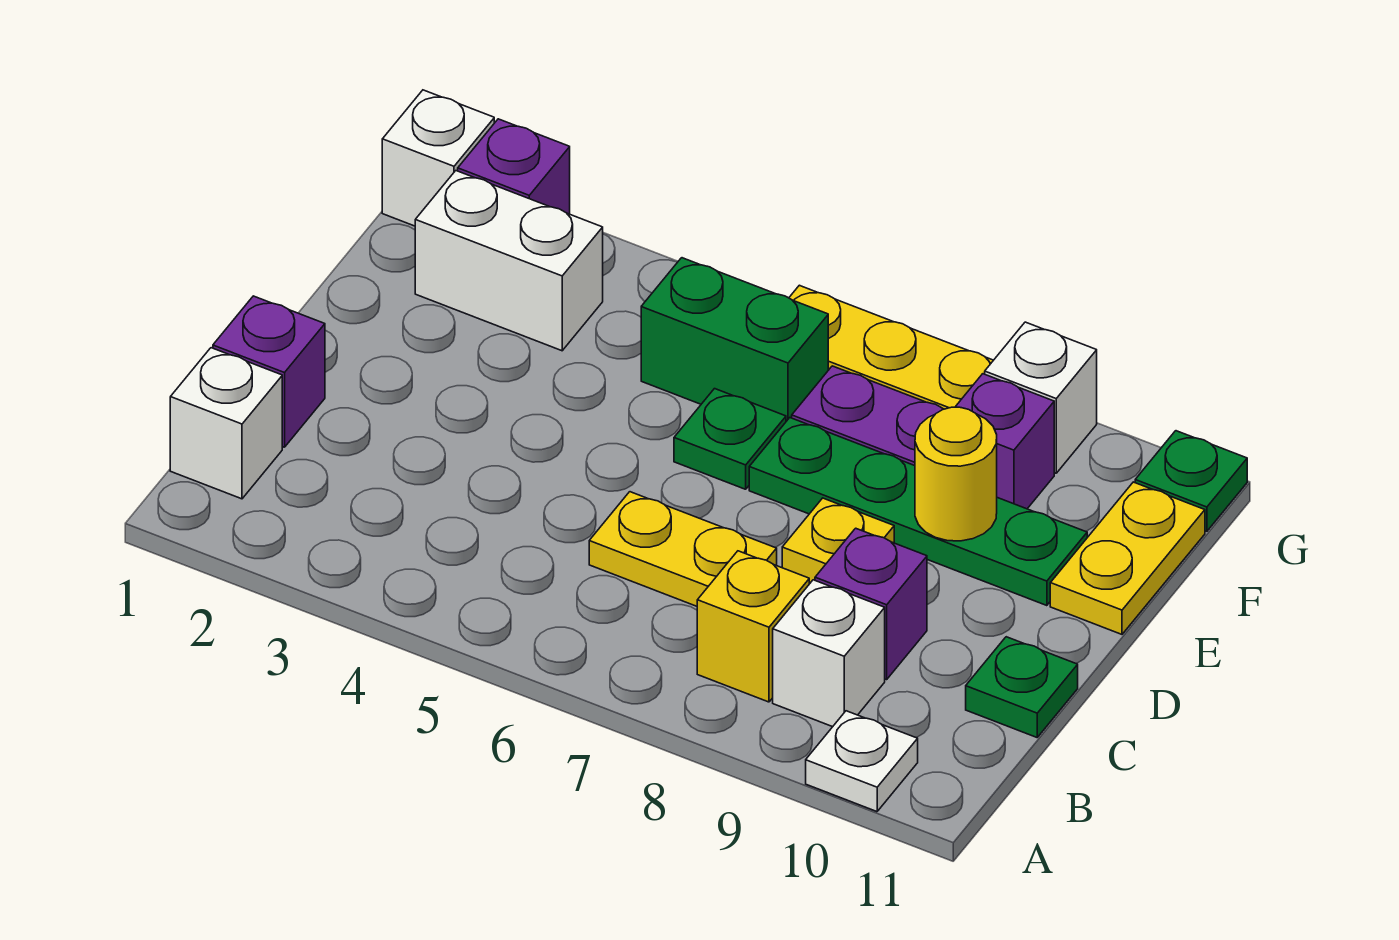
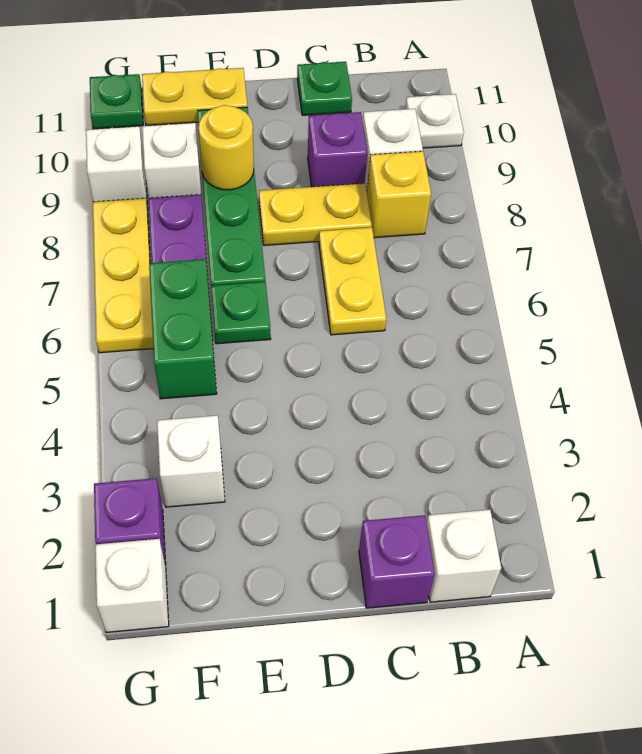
yellow plate D8 level 1 -> yellow plate C8:D8 level 1
white brick F2:F3 level 1 -> white brick F3 level 1
purple brick F9 level 1 -> white brick F9 level 1

